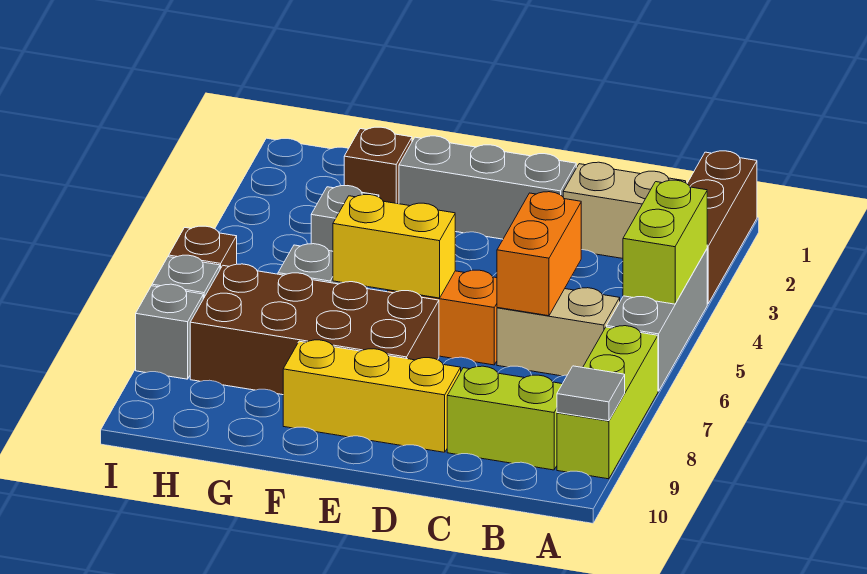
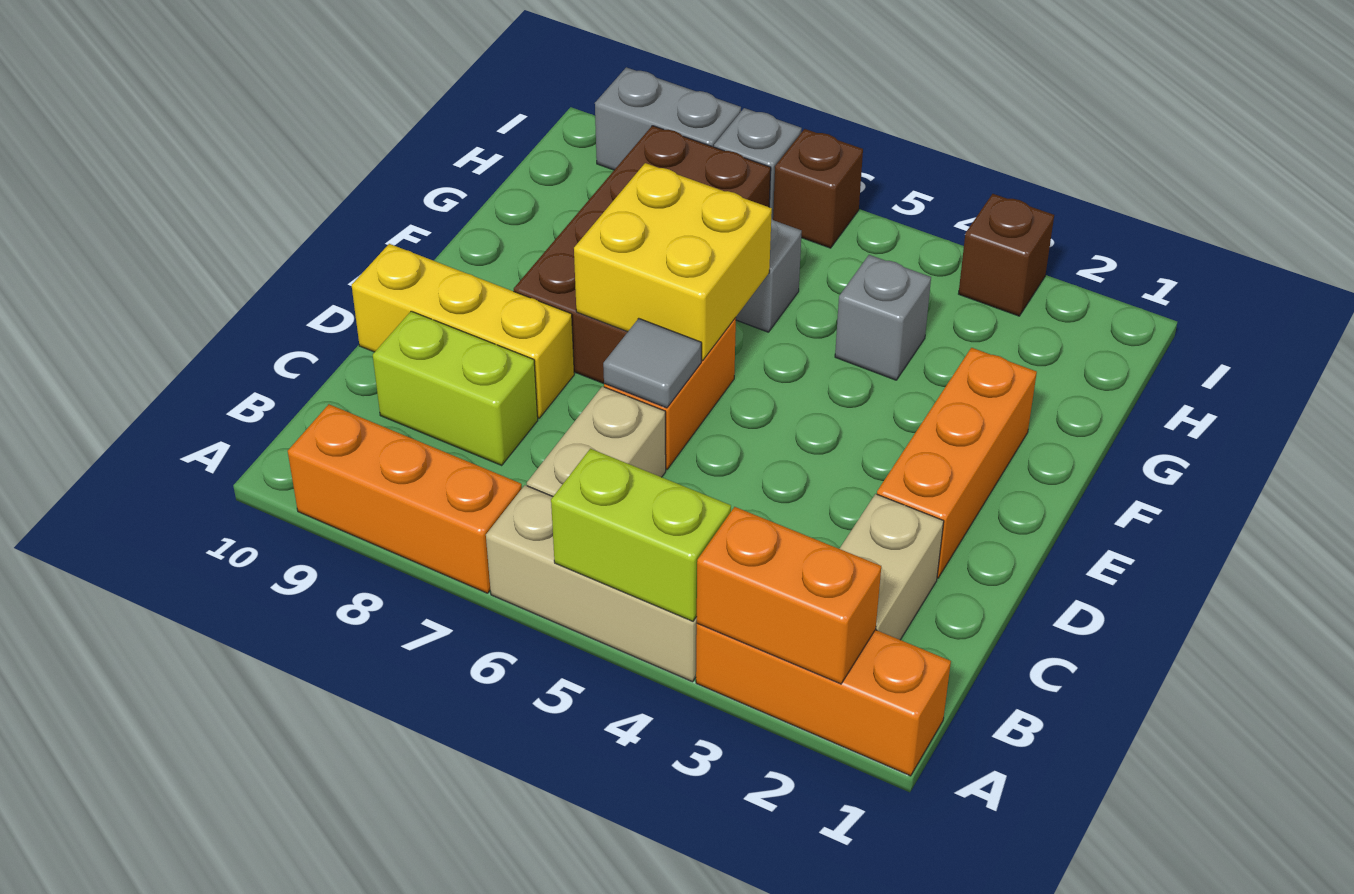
brown brick A1:A3 level 1 -> orange brick A1:A3 level 1
grey brick A4:A6 level 1 -> tan brick A4:A6 level 1
lime brick A7:A9 level 1 -> orange brick A7:A9 level 1
grey tile A9 level 2 -> grey tile D6 level 2
lime brick B9:C9 level 1 -> lime brick C8:C9 level 1
orange brick C5:C6 level 2 -> orange brick A2:A3 level 2
grey brick D2:F2 level 1 -> orange brick D2:F2 level 1
yellow brick D9:F9 level 1 -> yellow brick D8:D10 level 1
yellow brick E6:F6 level 2 -> yellow brick E6:F7 level 2
brown brick G2 level 1 -> brown brick I3 level 1
grey brick I8 level 1 -> grey brick I8:I9 level 1

